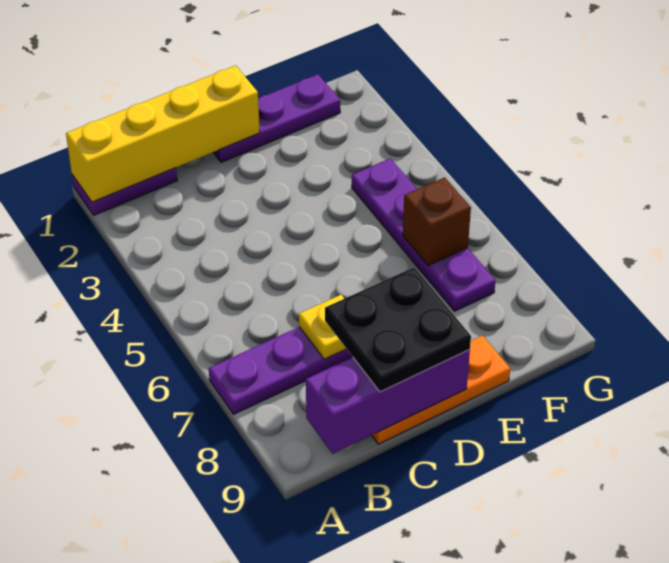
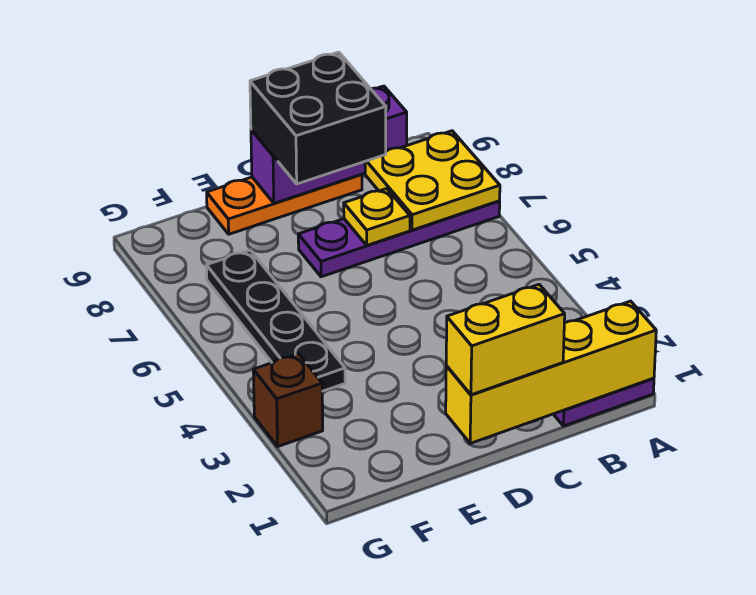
none -> yellow plate A7:B8 level 2
none -> yellow brick C1:D1 level 3
black plate C8:D9 level 3 -> black brick C8:D9 level 3
purple plate D1:F1 level 1 -> none
purple plate F4:F7 level 1 -> black plate F4:F7 level 1
brown brick F6 level 2 -> brown brick G3 level 1

